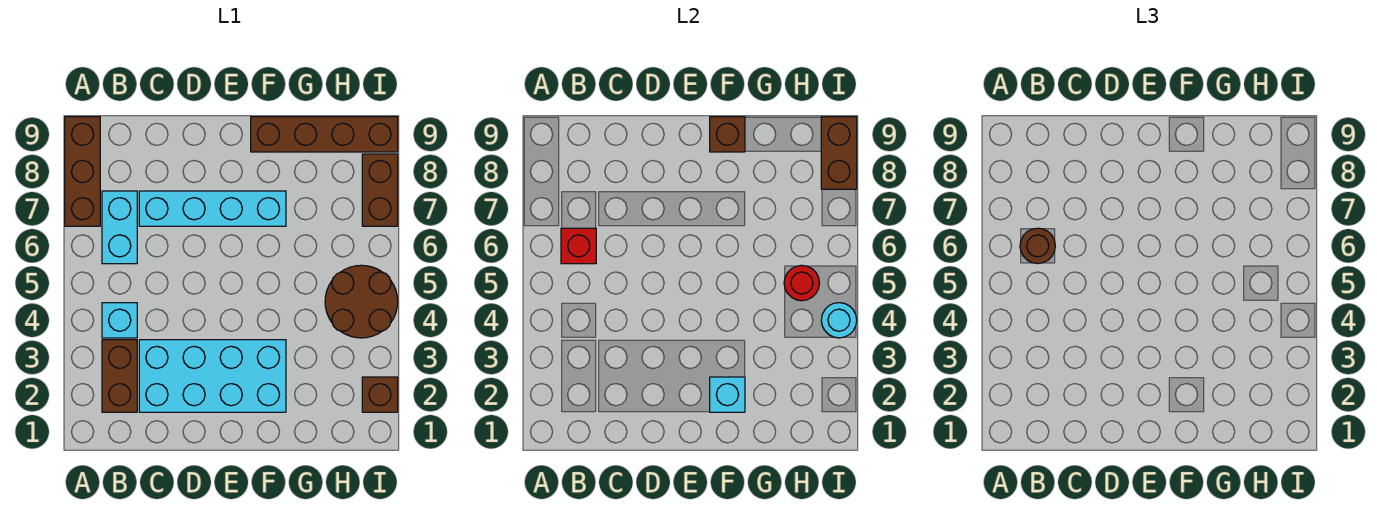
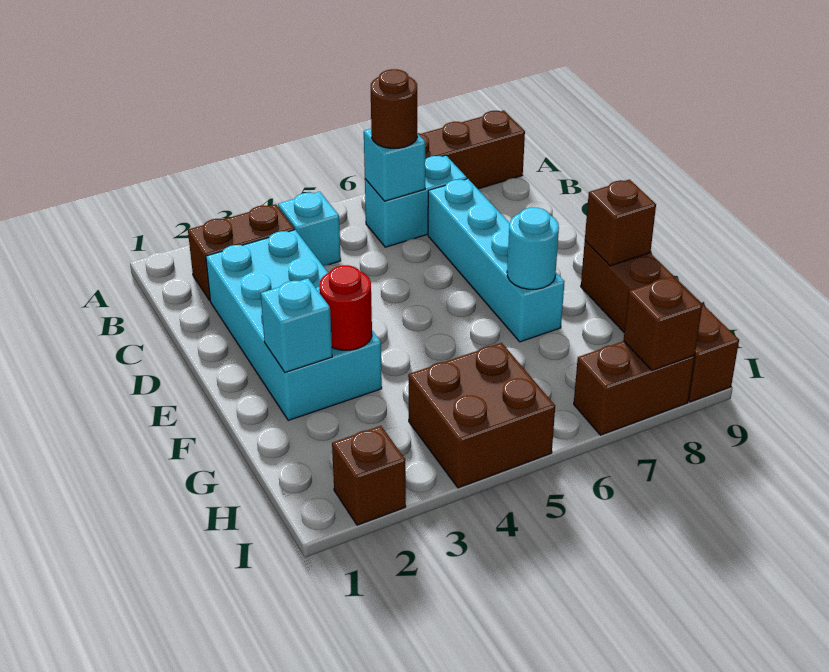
red brick B6 level 2 -> cyan brick B6 level 2
brown round brick H4:I5 level 1 -> brown brick H4:I5 level 1
red round brick H5 level 2 -> red round brick F3 level 2
cyan round brick I4 level 2 -> cyan round brick F7 level 2
brown brick I8:I9 level 2 -> brown brick I8 level 2

